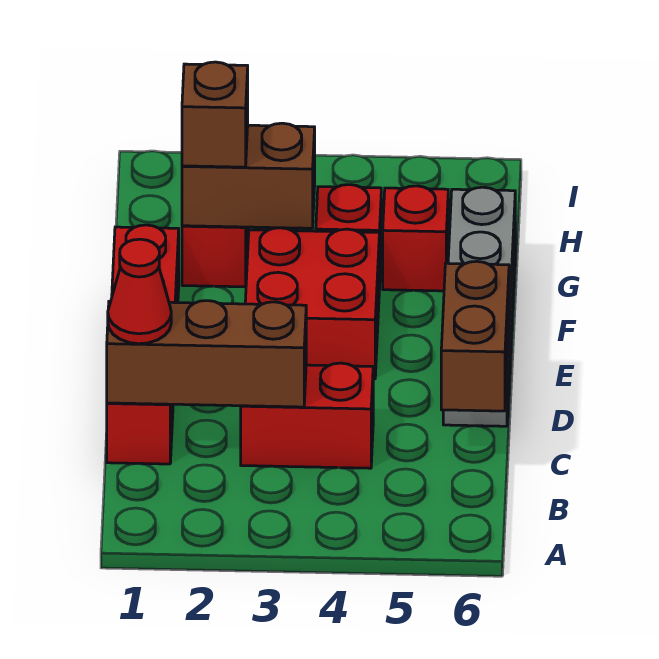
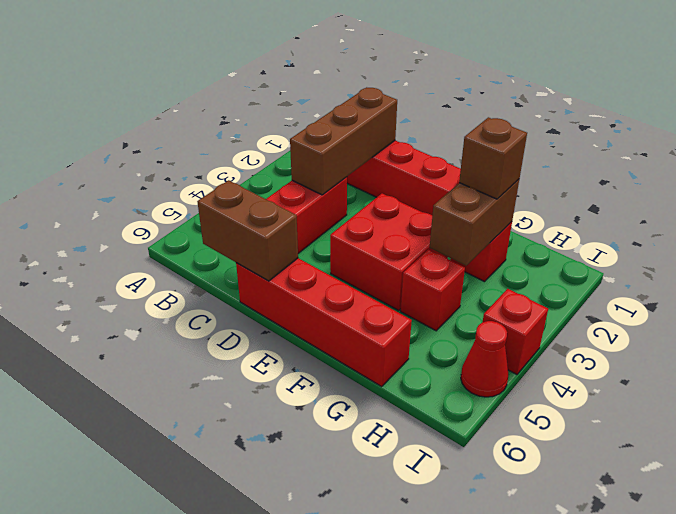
red cone C1 level 3 -> red cone I5 level 1
grey brick D6:G6 level 1 -> red brick D6:G6 level 1
red brick G5 level 1 -> red brick I4 level 1

